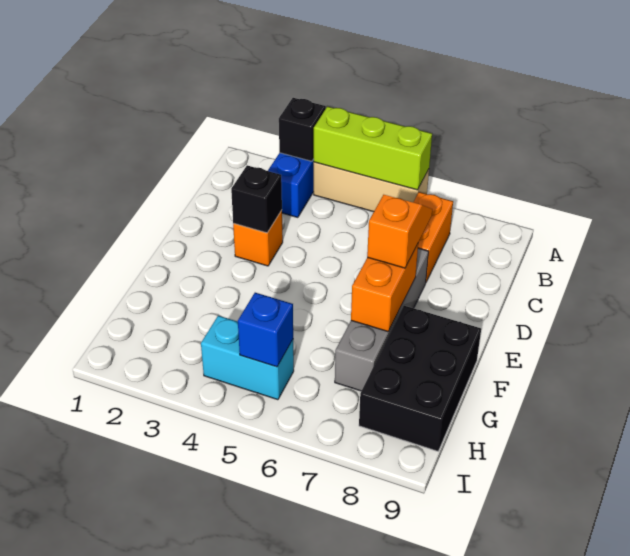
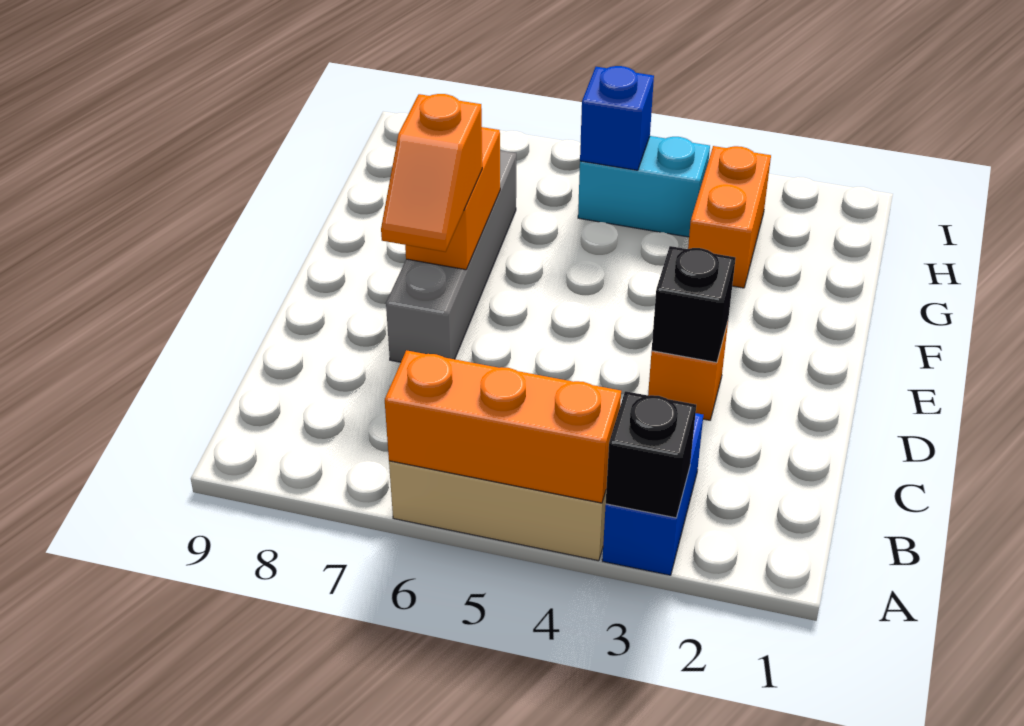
lime brick A4:A6 level 2 -> orange brick A4:A6 level 2
orange brick B7:C7 level 1 -> orange brick G3:H3 level 1
black brick F8:H9 level 1 -> none

